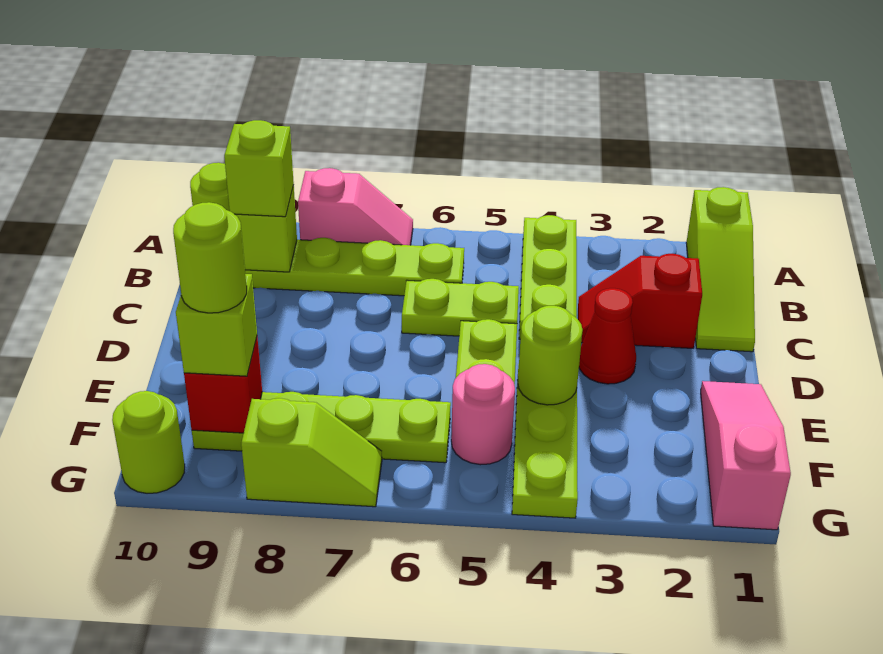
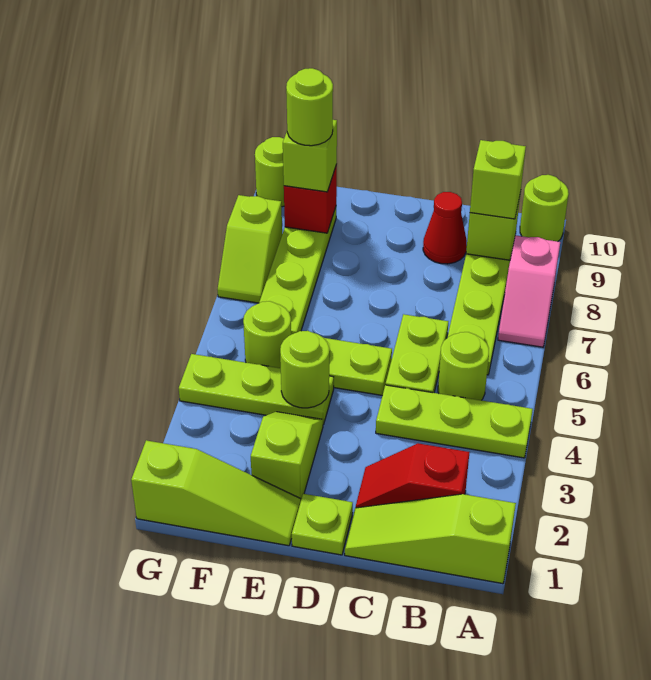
none -> lime round brick B5 level 1
red slope C2:C3 level 1 top 2 -> red slope B2:C2 level 1 top B
none -> lime plate D1 level 1
red cone D3 level 1 -> red cone C9 level 1
pink slope E1:G1 level 1 top G -> lime slope E1:G1 level 1 top G
none -> lime slope E2:E3 level 1 top 2
pink round brick F5 level 1 -> lime round brick F5 level 1

